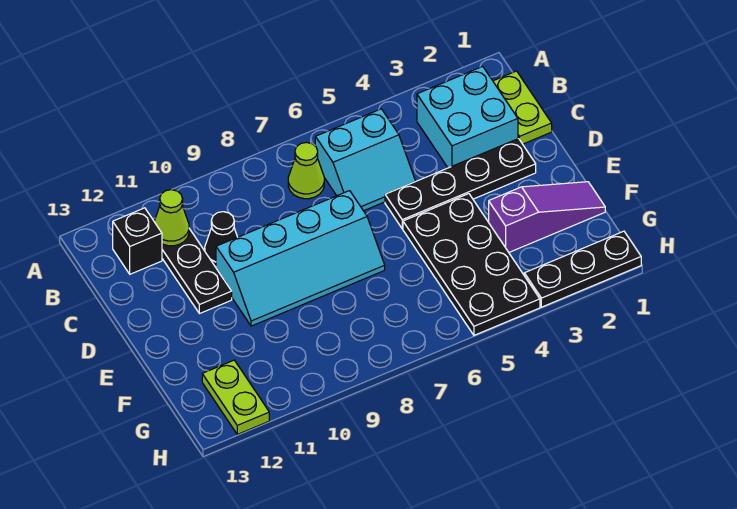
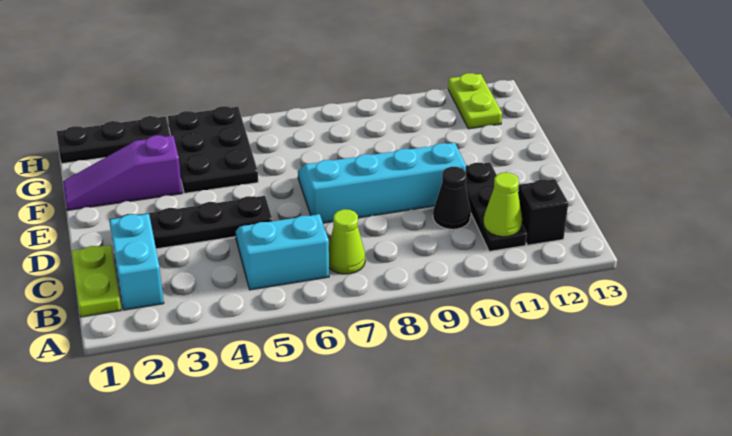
cyan brick B2:C3 level 1 -> cyan brick B2:C2 level 1
black plate E4:H5 level 1 -> black plate F4:H5 level 1

